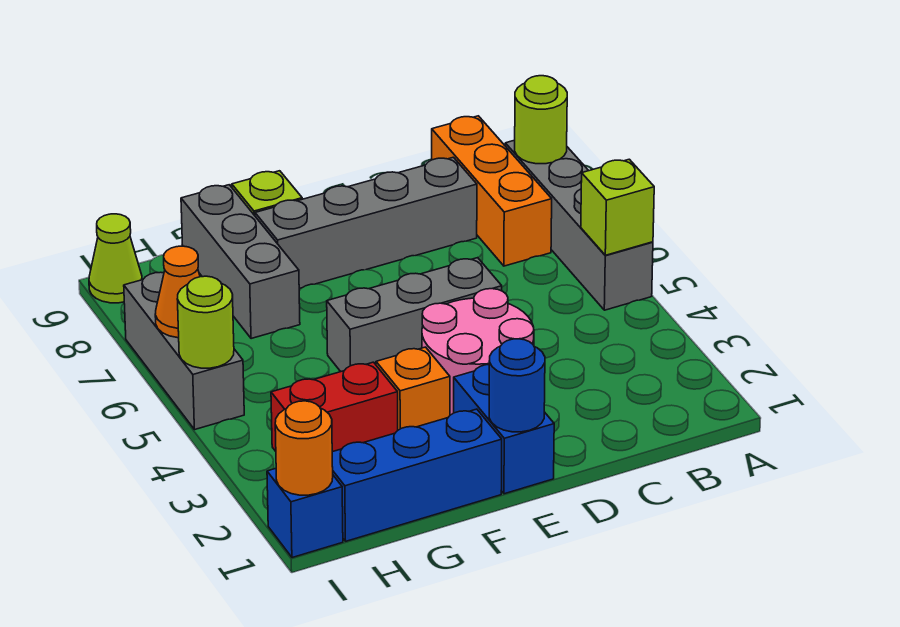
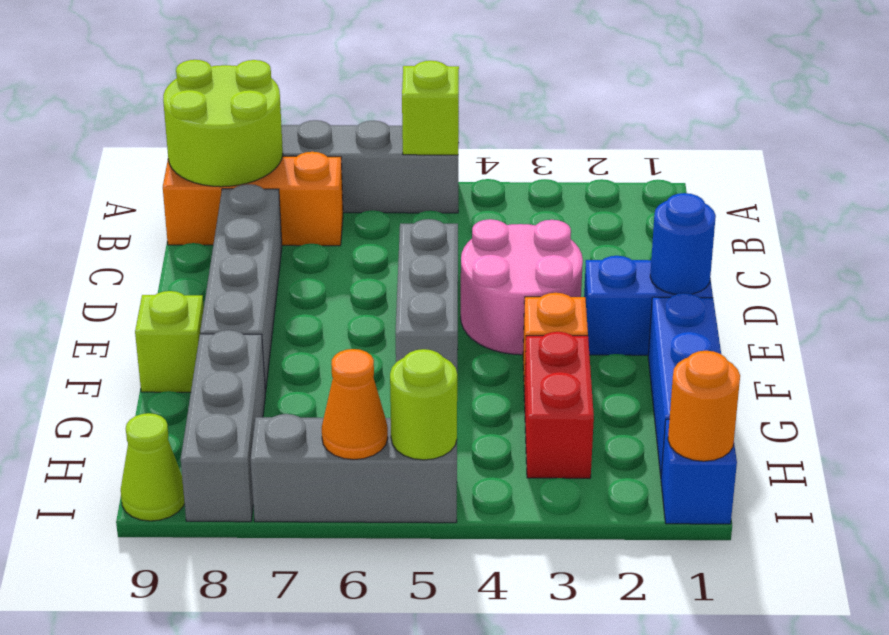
lime round brick A8 level 2 -> lime round brick A8:B9 level 2
grey brick G7:G9 level 1 -> grey brick G8:I8 level 1

